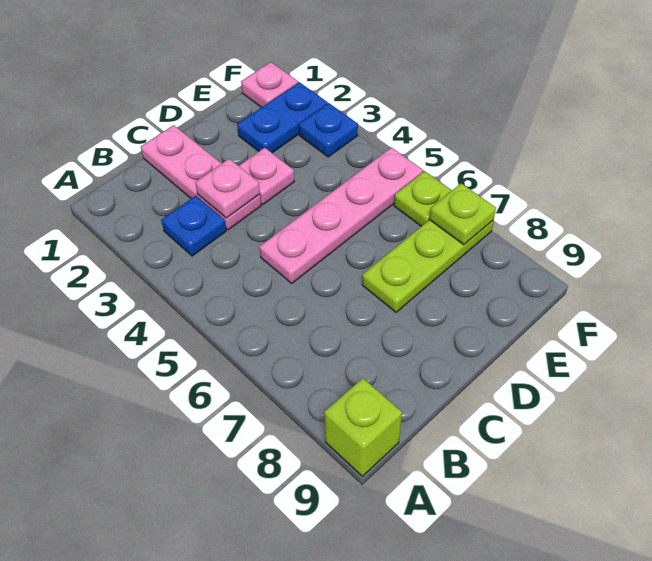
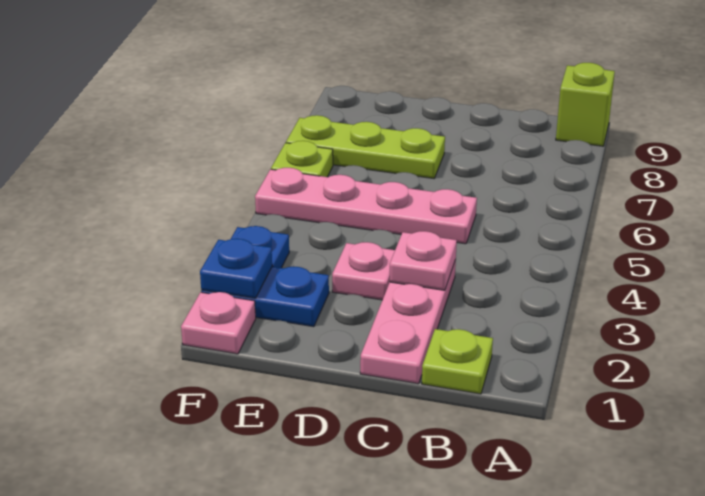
blue plate B3 level 1 -> blue plate F2 level 2
lime plate F7 level 2 -> lime plate B1 level 1

